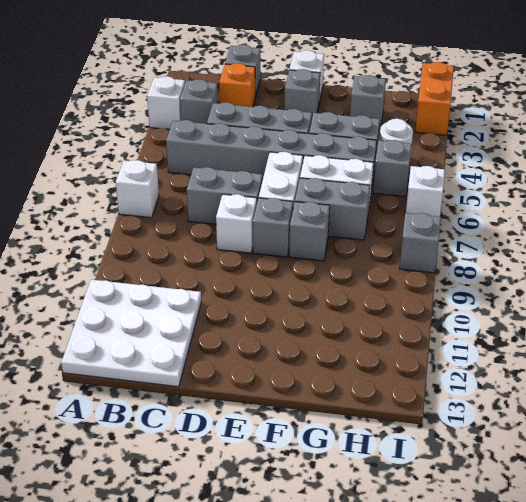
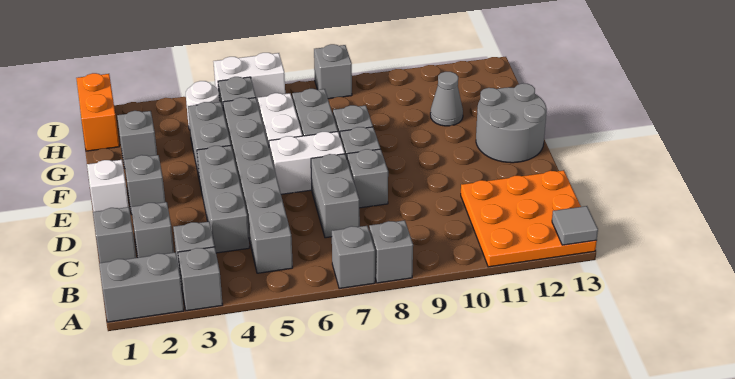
none -> grey brick A1:A2 level 1
white brick A3 level 1 -> grey brick A3 level 1
white brick A7 level 1 -> grey brick A7 level 1
none -> grey brick A8 level 1
white plate A11:C13 level 1 -> orange plate A11:C13 level 1
none -> grey tile A13 level 2
orange brick C2 level 1 -> grey brick C2 level 1
white brick D8 level 1 -> grey brick D8 level 1
none -> grey round brick E12:F13 level 1
none -> grey cone G11 level 1
orange brick I1:I2 level 1 -> orange brick H1:I1 level 1
white brick I6 level 1 -> white brick I5:I6 level 1

